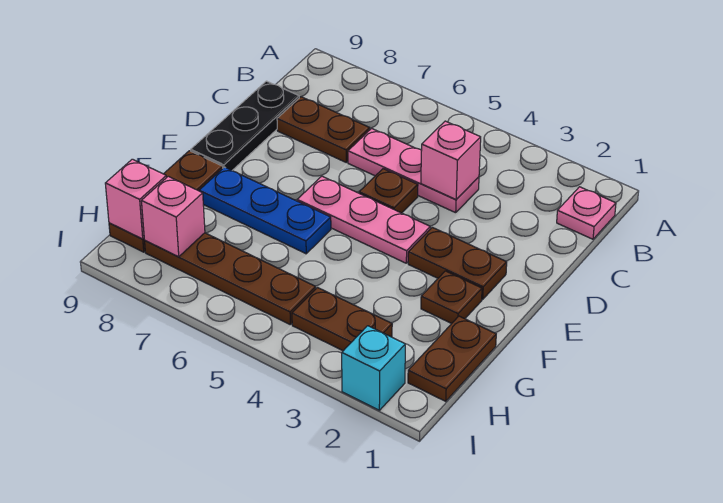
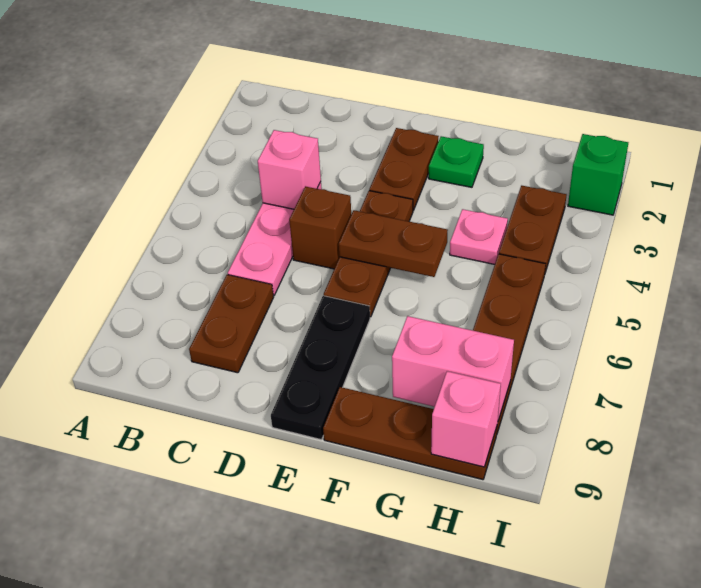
pink plate B1 level 1 -> pink plate G4 level 1
black plate C9:E9 level 1 -> black plate E7:E9 level 1
brown plate D5 level 1 -> brown brick D5 level 1
pink plate E4:E6 level 1 -> brown plate E4:E6 level 1
brown plate F2 level 1 -> green plate F2 level 1
blue plate F6:F8 level 1 -> none
brown plate G1:H1 level 1 -> brown plate E5:F5 level 2
pink brick H8 level 2 -> pink brick G8:H8 level 2
cyan brick I2 level 1 -> green brick I2 level 1

